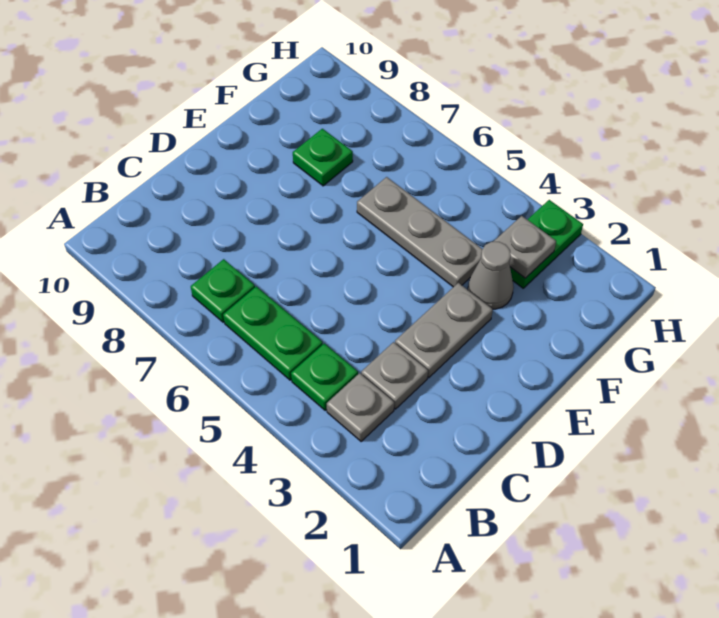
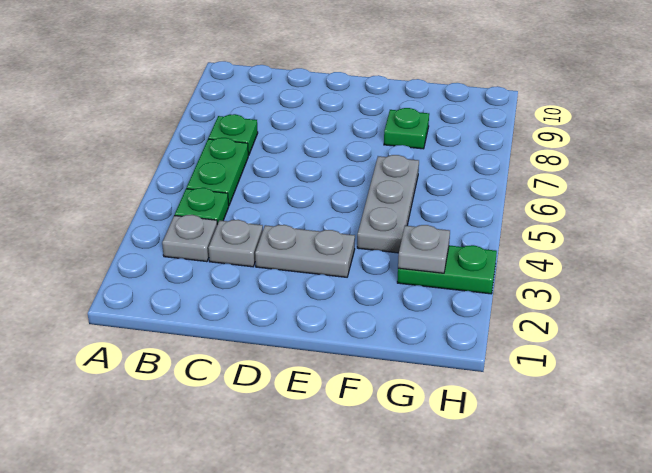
grey cone F3 level 1 -> none

